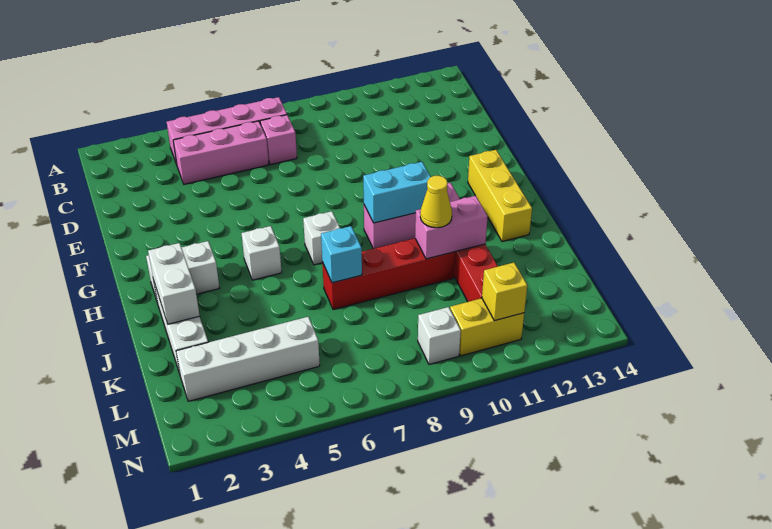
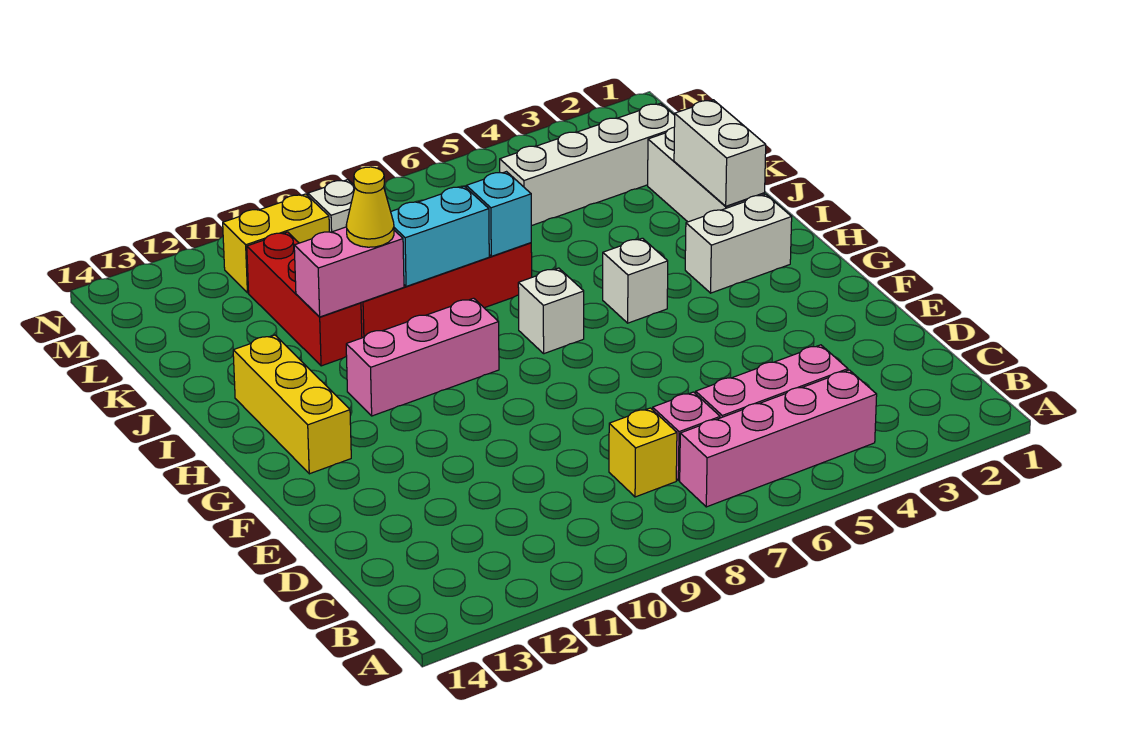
cyan brick H9:H10 level 2 -> cyan brick J8:J9 level 2
yellow brick M11 level 2 -> yellow brick C8 level 1

